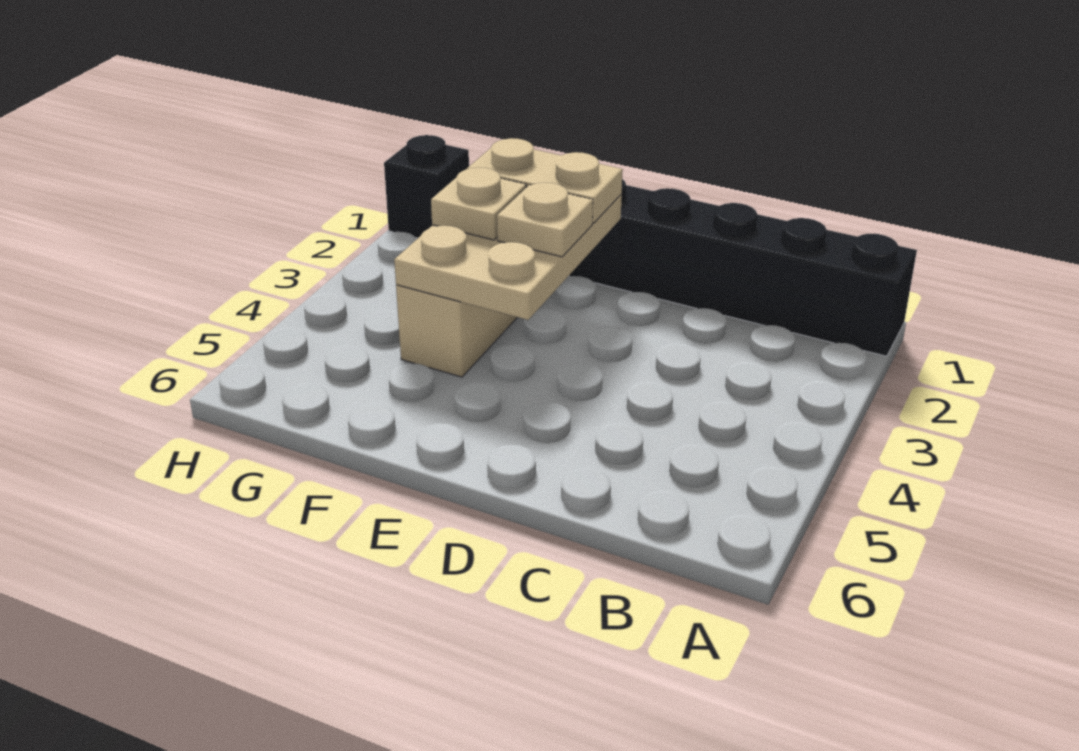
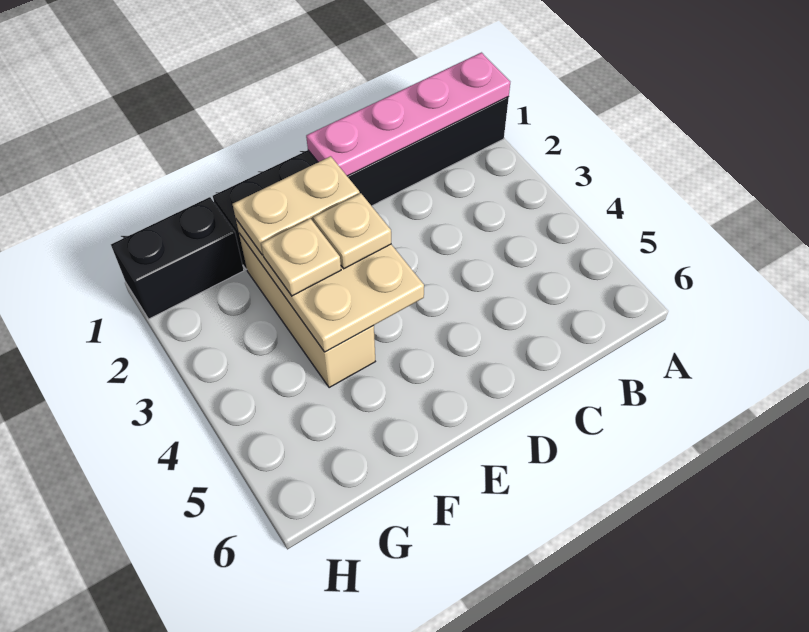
none -> pink plate A1:D1 level 2
black brick H1 level 1 -> black brick G1:H1 level 1

